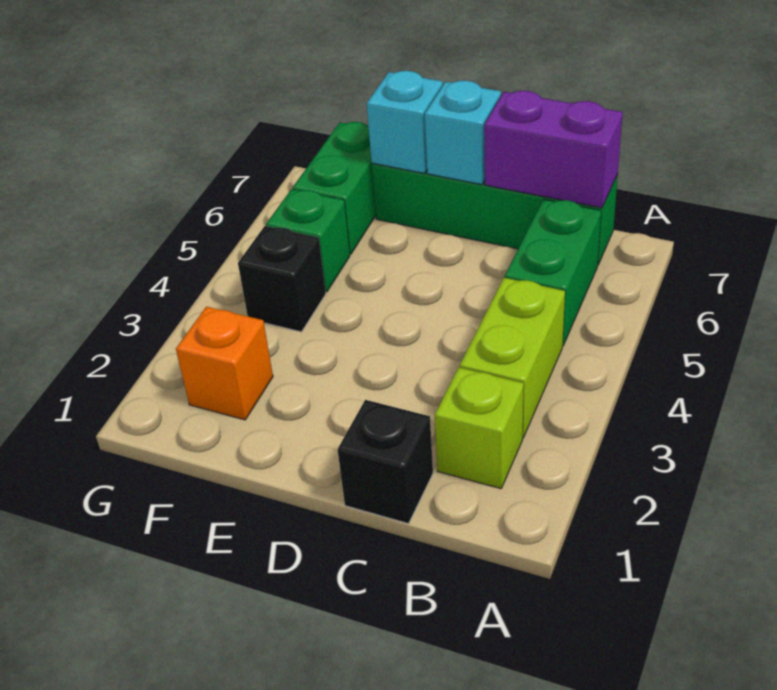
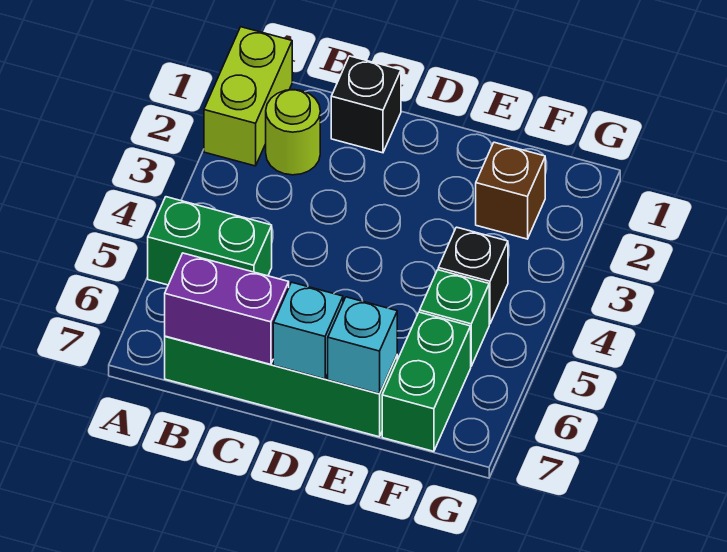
lime brick B2 level 1 -> lime round brick B2 level 1
lime brick B3:B4 level 1 -> lime brick A1:A2 level 1
green brick B5:B6 level 1 -> green brick A5:B5 level 1
orange brick F2 level 1 -> brown brick F2 level 1

